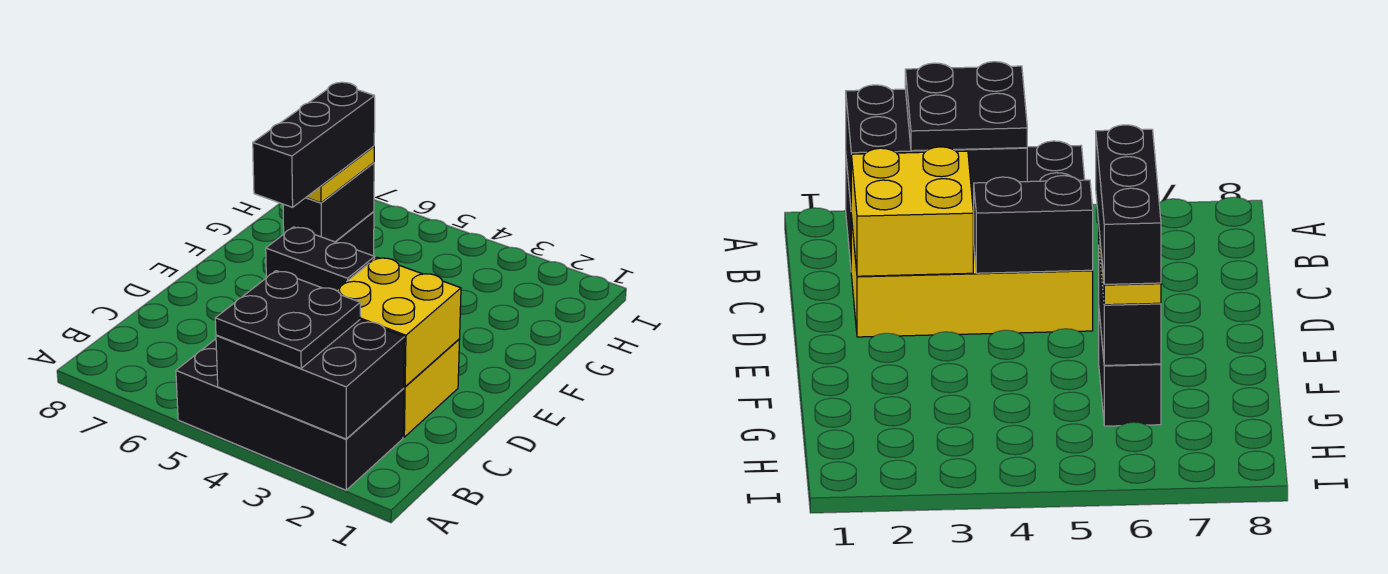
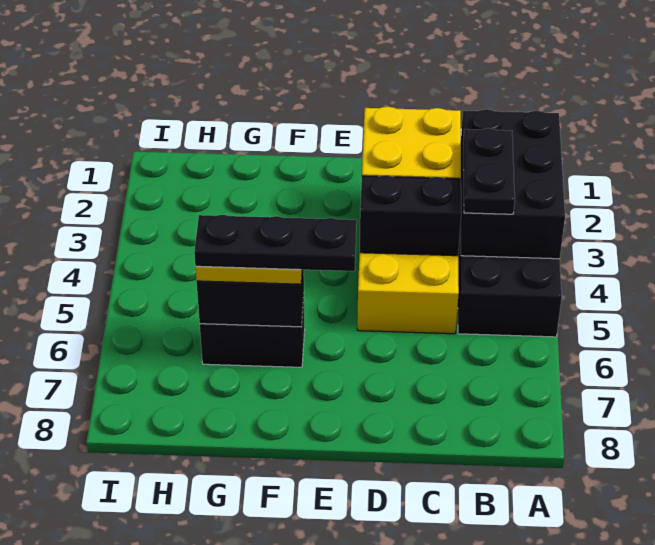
black plate A3:B4 level 3 -> black plate B3:B4 level 3
black brick D4:D5 level 2 -> black brick C4:D4 level 2
black brick E6:G6 level 4 -> black plate E6:G6 level 4

